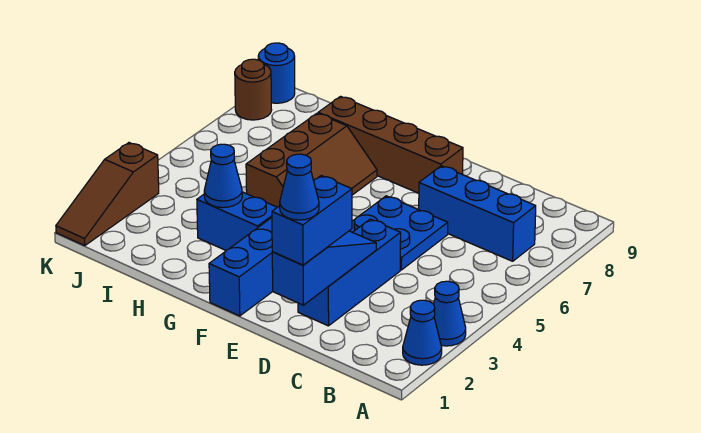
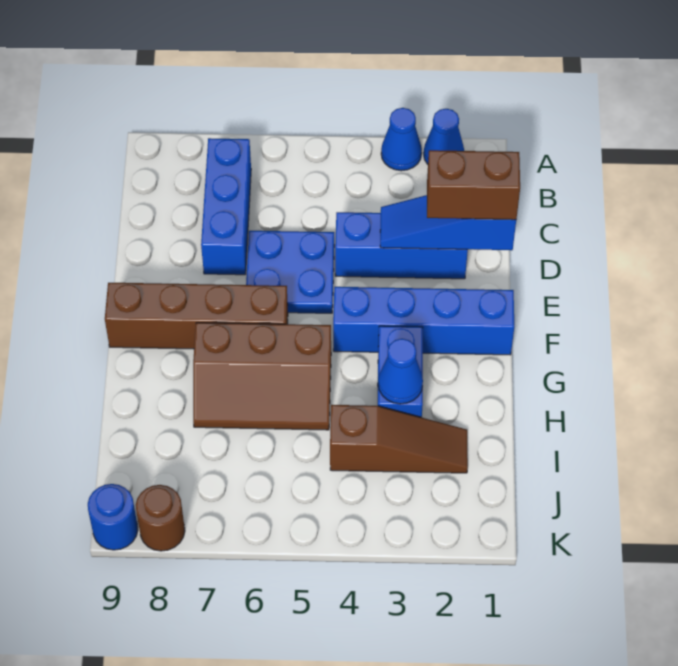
blue brick D1:D2 level 3 -> brown brick D1:D2 level 3
blue cone D1 level 4 -> none
brown brick E8:H8 level 1 -> brown brick F6:F9 level 1
brown slope G5:H7 level 1 top H -> brown slope G5:H7 level 1 top G
brown slope K1:K3 level 1 top 3 -> brown slope I2:I4 level 1 top 4

